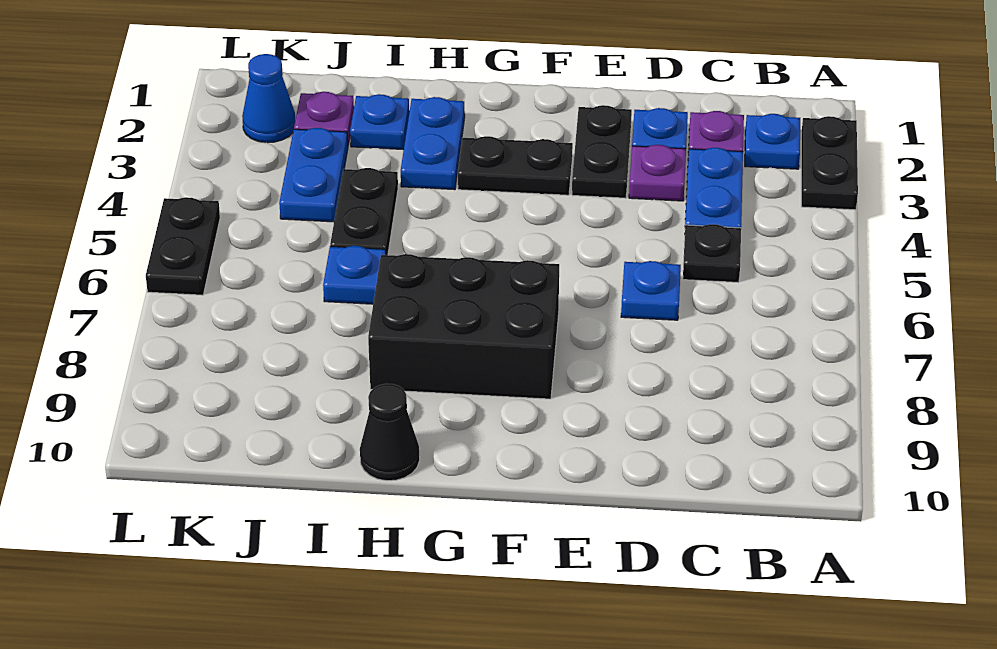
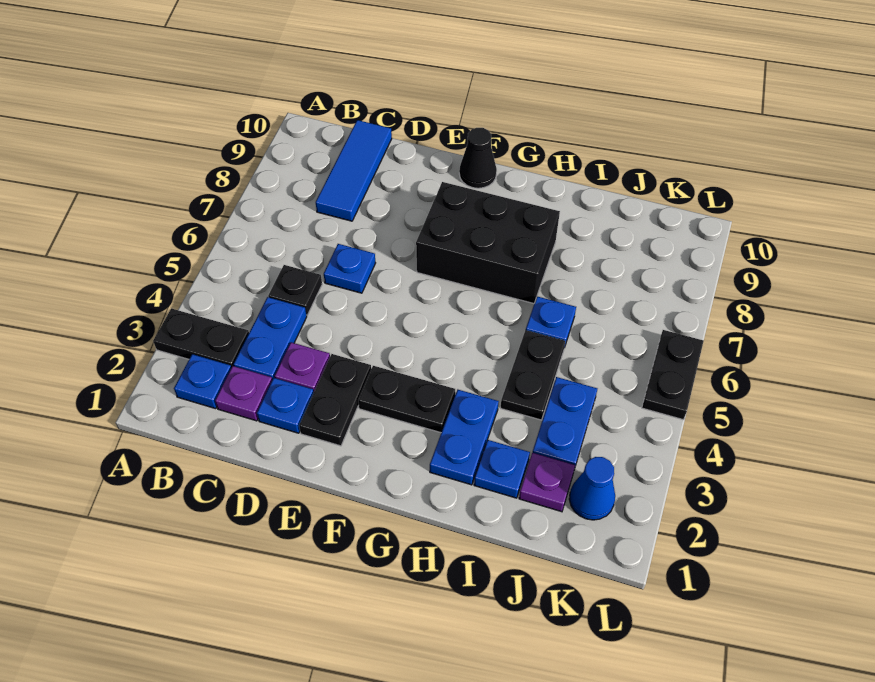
black plate A2:A3 level 1 -> black plate A3:B3 level 1
none -> blue tile C8:C10 level 1
black cone H10 level 1 -> black cone F10 level 1

